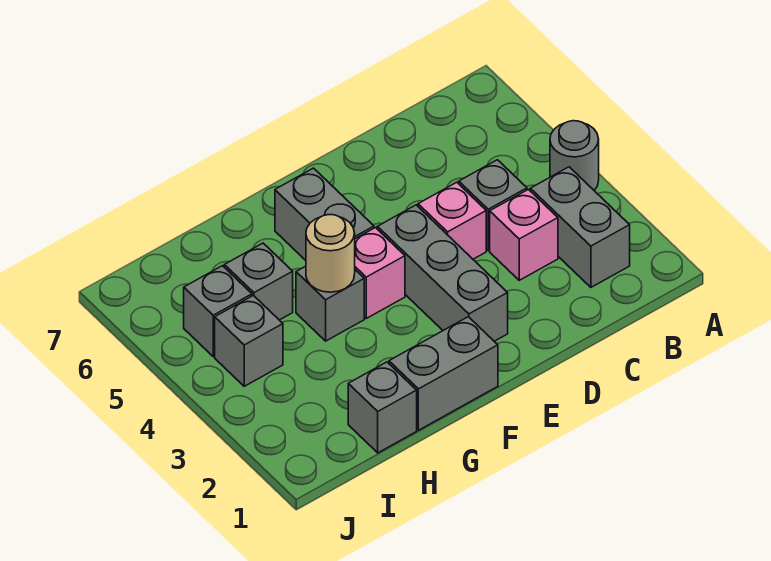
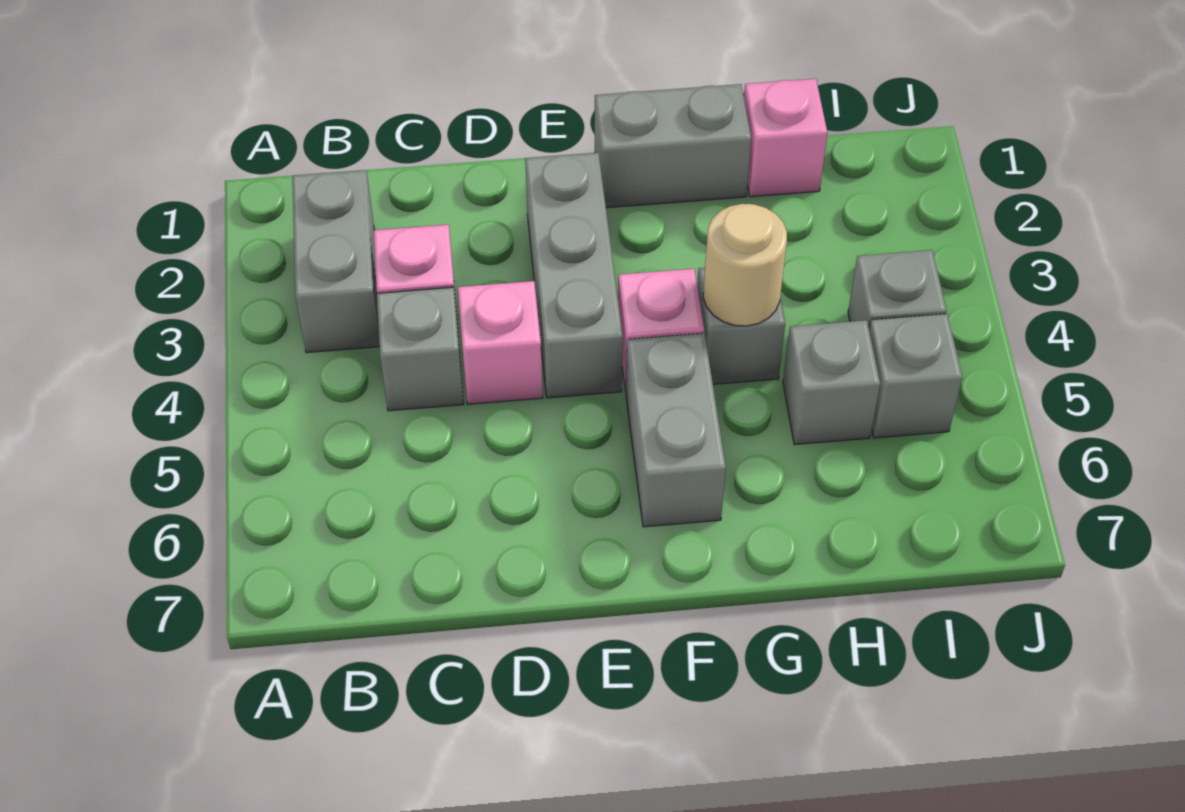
grey round brick A4 level 1 -> none
grey brick H1 level 1 -> pink brick H1 level 1

